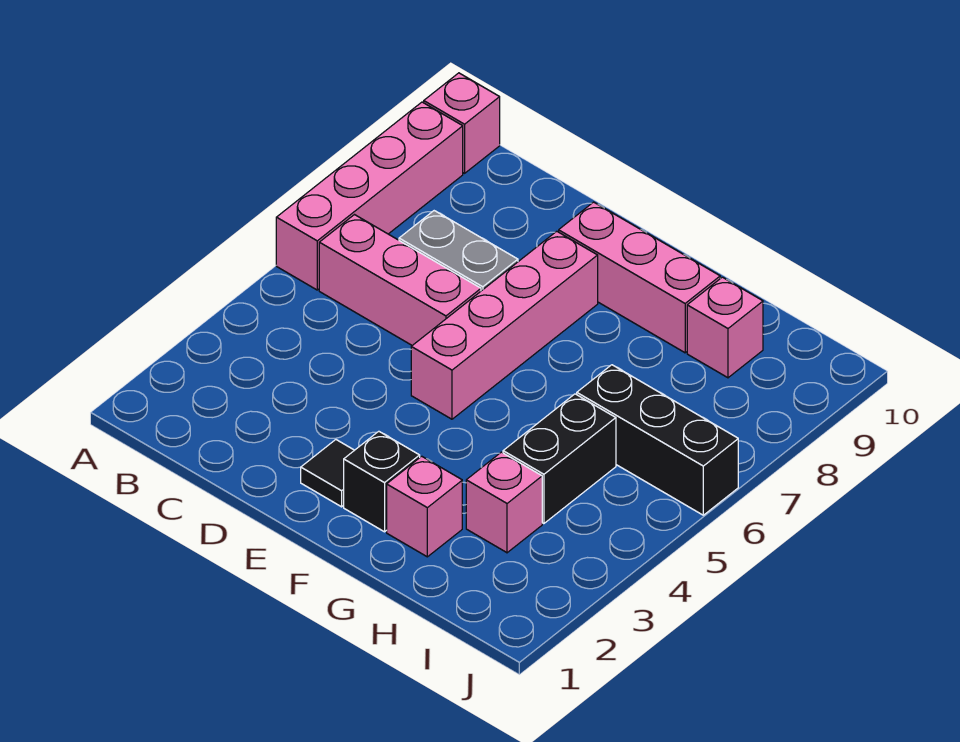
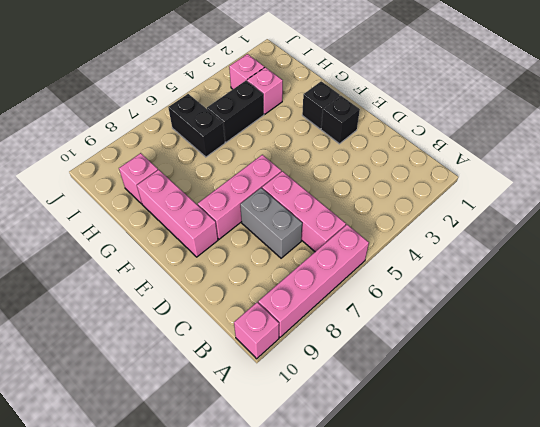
black tile E2 level 1 -> black brick E2 level 1
pink brick E5:E8 level 1 -> pink brick E6:E8 level 1
pink brick G2 level 1 -> pink brick I3 level 1
black brick H6:J6 level 1 -> black brick H6:I6 level 1

